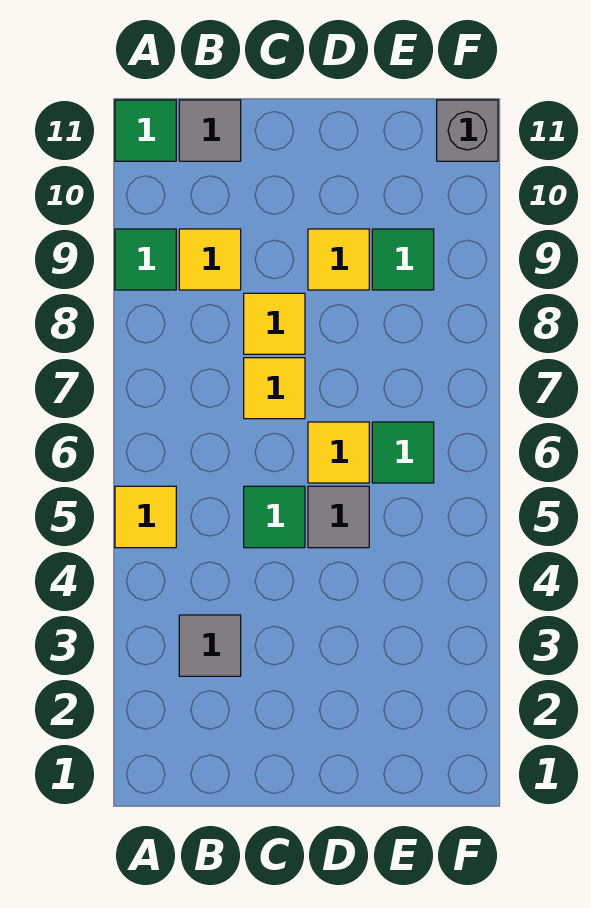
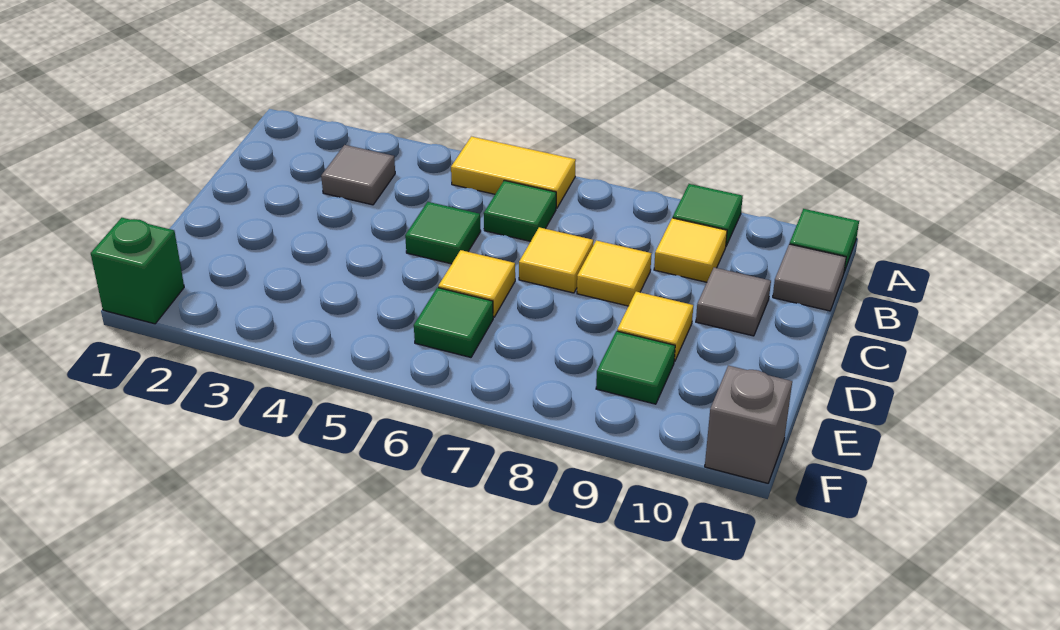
yellow tile A5 level 1 -> yellow tile A5:A6 level 1
none -> green tile B6 level 1
grey tile D5 level 1 -> grey tile C10 level 1
none -> green brick F1 level 1

